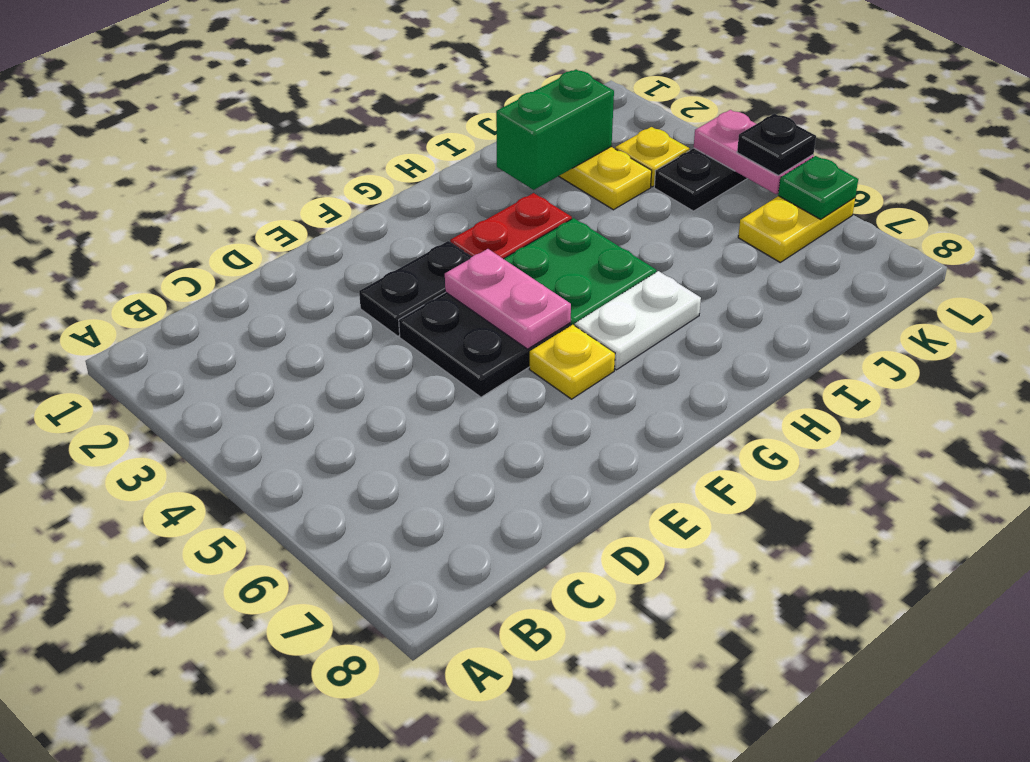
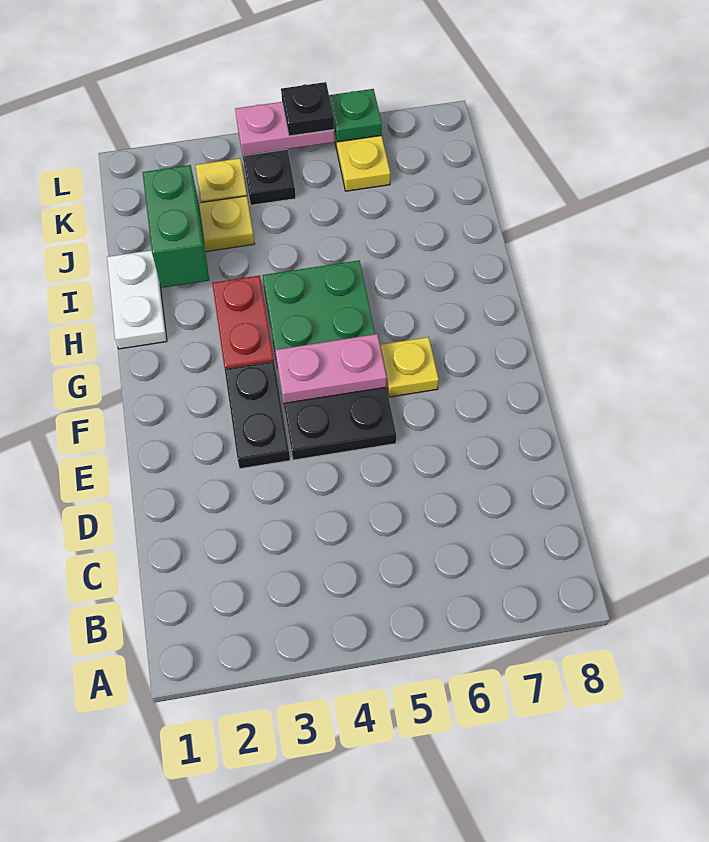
white plate G6:H6 level 1 -> white plate H1:I1 level 1

